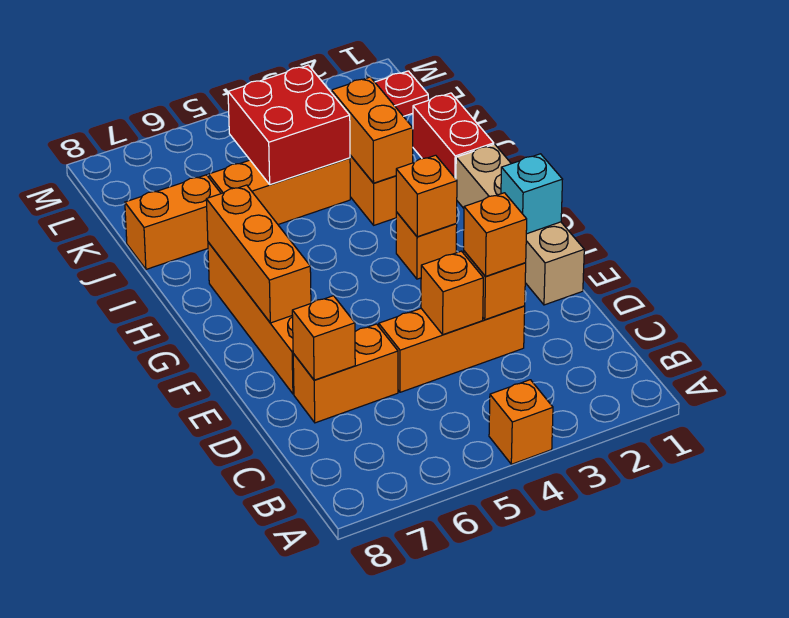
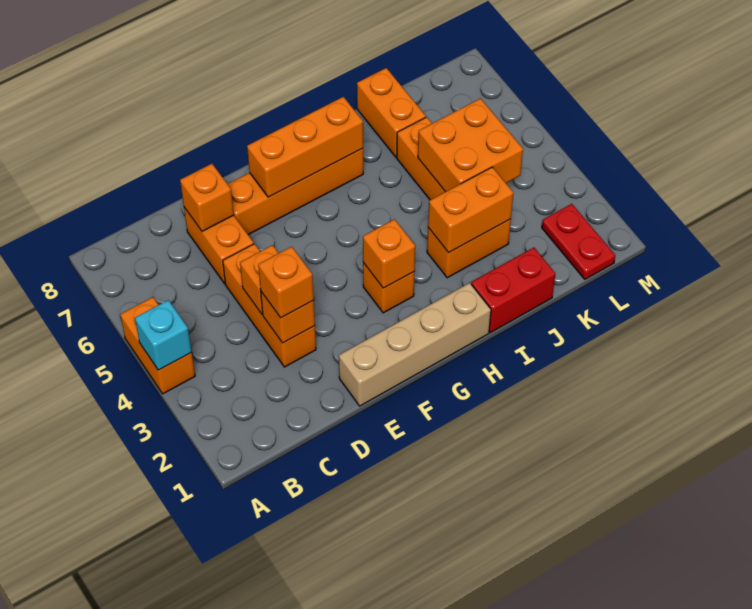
orange brick A4 level 1 -> orange brick A4:A5 level 1
cyan brick F1 level 2 -> cyan brick A4 level 2
red brick J4:K5 level 2 -> orange brick J4:K5 level 2

